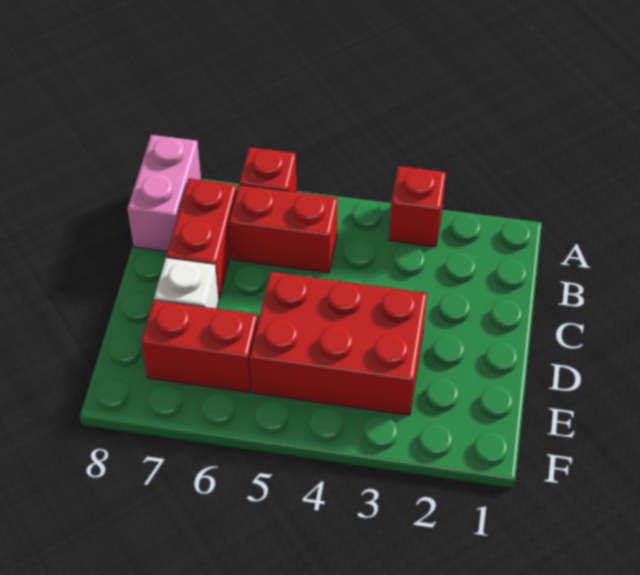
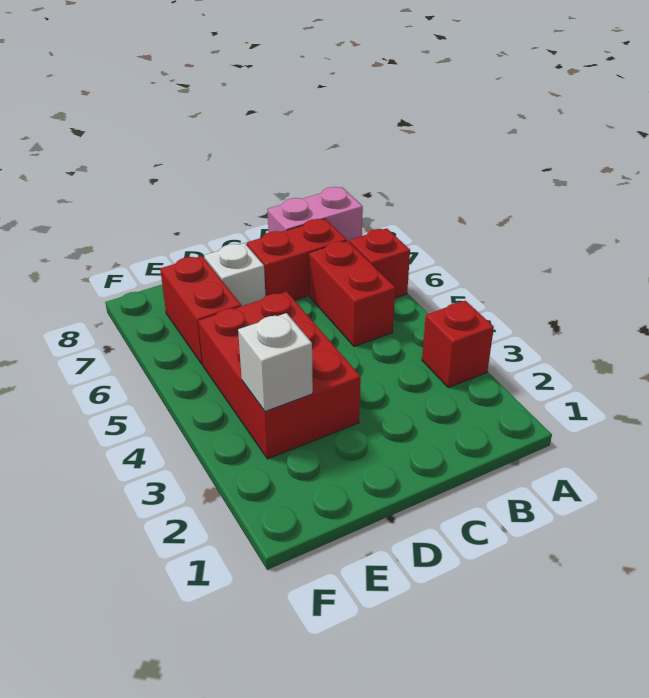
none -> white brick E3 level 2

